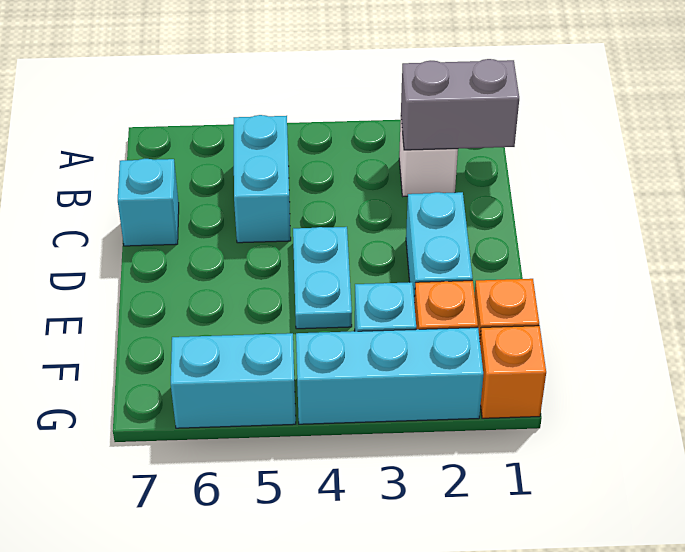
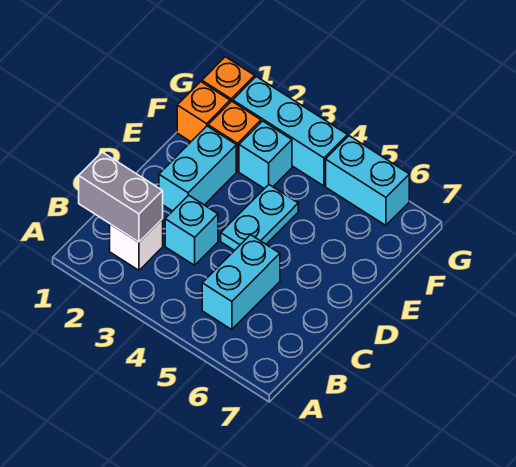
cyan brick C7 level 1 -> cyan brick C3 level 1

